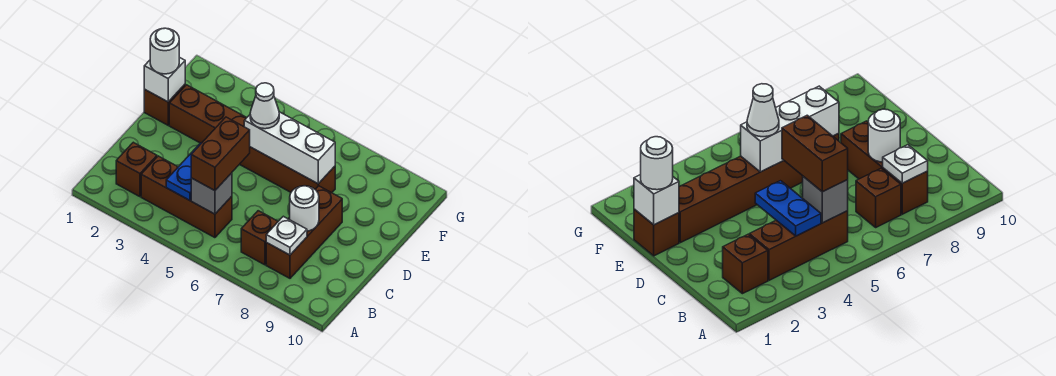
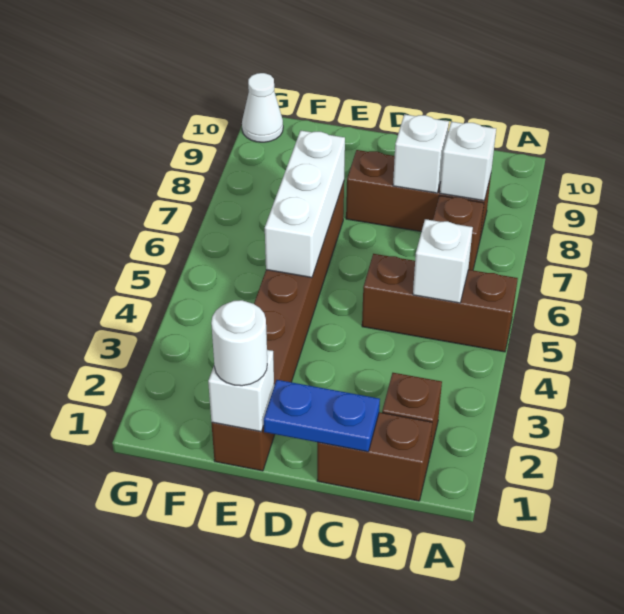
brown brick B3:B5 level 1 -> brown brick A5:C5 level 1
blue plate B4:C4 level 2 -> blue plate C1:D1 level 2
grey brick B5 level 2 -> white brick B5 level 2
brown brick B5:C5 level 3 -> brown brick B1:C1 level 1
white plate B8 level 2 -> white brick B8 level 2
white round brick C8 level 2 -> white brick C8 level 2
white cone E5 level 3 -> white cone G10 level 1

